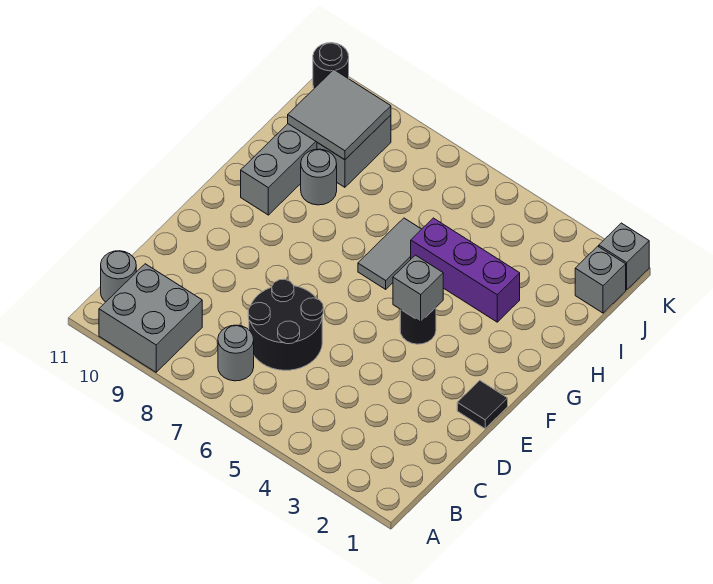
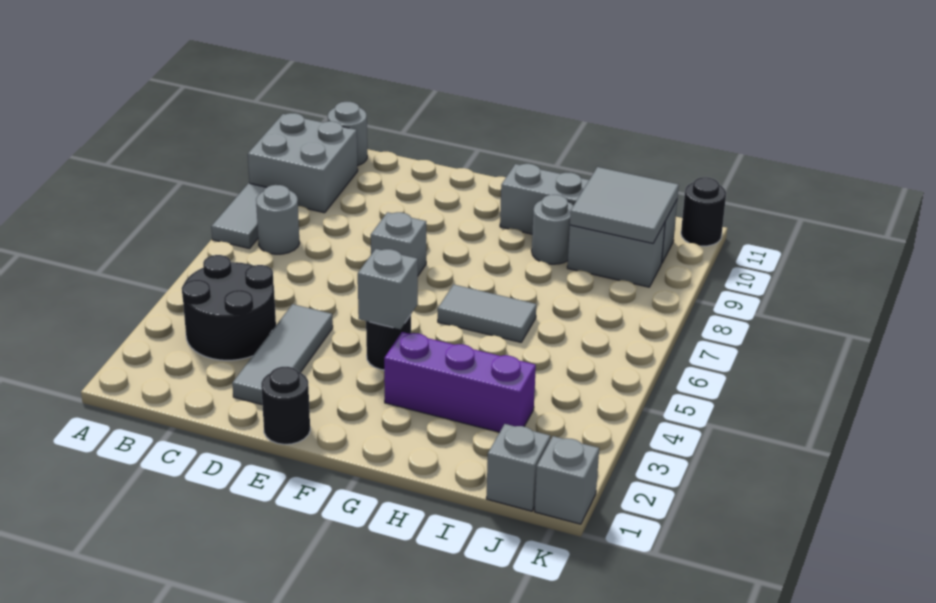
none -> grey tile A7:A8 level 1
black round brick C6:D7 level 1 -> black round brick B3:C4 level 1
none -> grey tile D2:D4 level 1
black tile E1 level 1 -> black round brick E1 level 1
none -> grey brick E7 level 1
purple brick H3:H5 level 1 -> purple brick G3:I3 level 1

